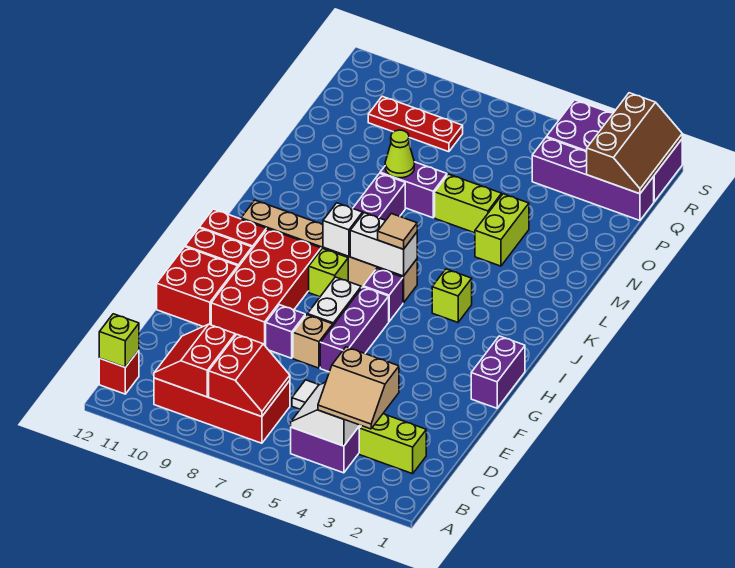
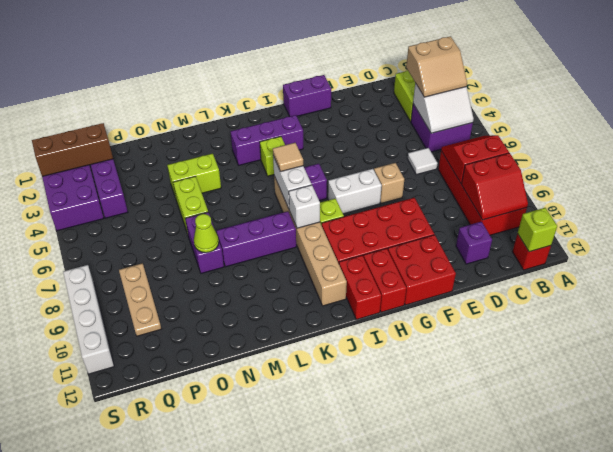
tan slope B3:C4 level 3 top C -> tan slope B3:C4 level 3 top 3
purple brick F6:H6 level 1 -> purple brick I3:K3 level 1
purple brick F8 level 1 -> purple brick D11 level 1
red plate Q8:Q10 level 1 -> tan plate Q8:Q10 level 1
none -> white brick S8:S11 level 1

